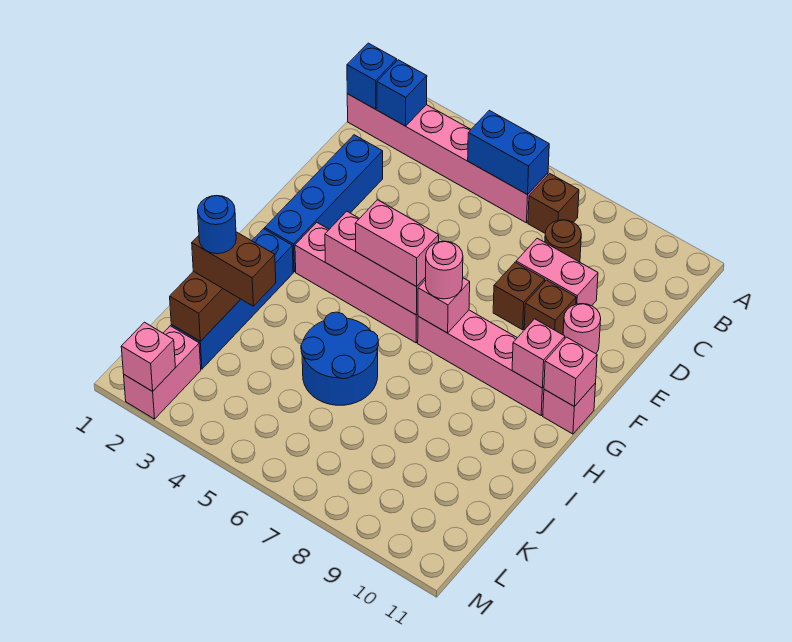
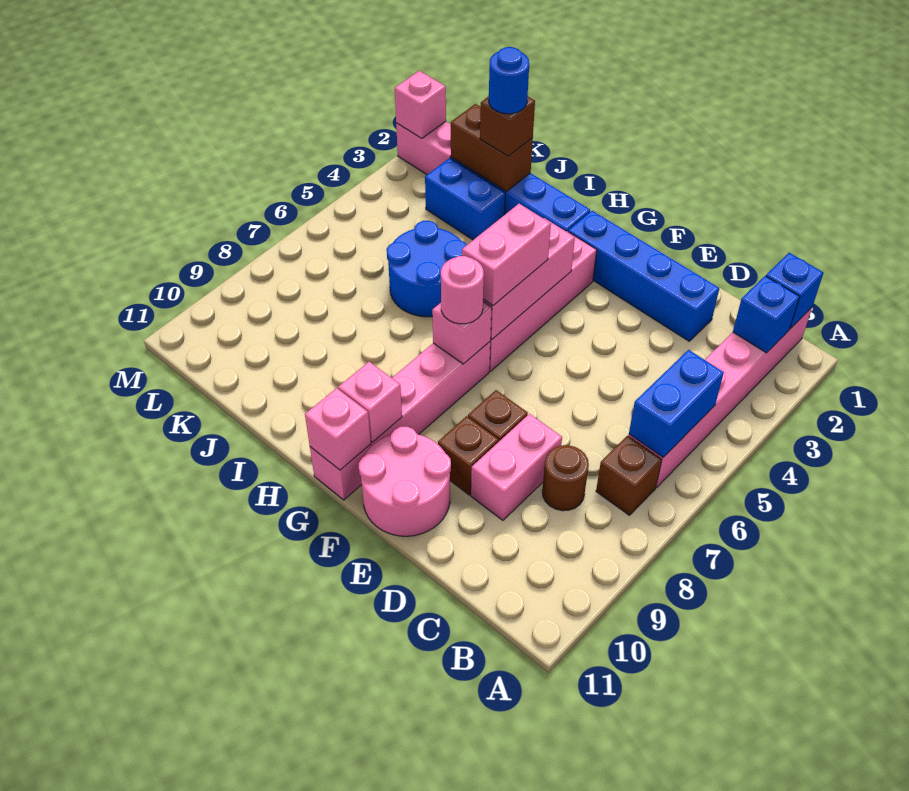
pink round brick E10 level 1 -> pink round brick E10:F11 level 1
brown brick J2:J3 level 3 -> brown brick J2 level 3
none -> blue brick J3:K3 level 1

